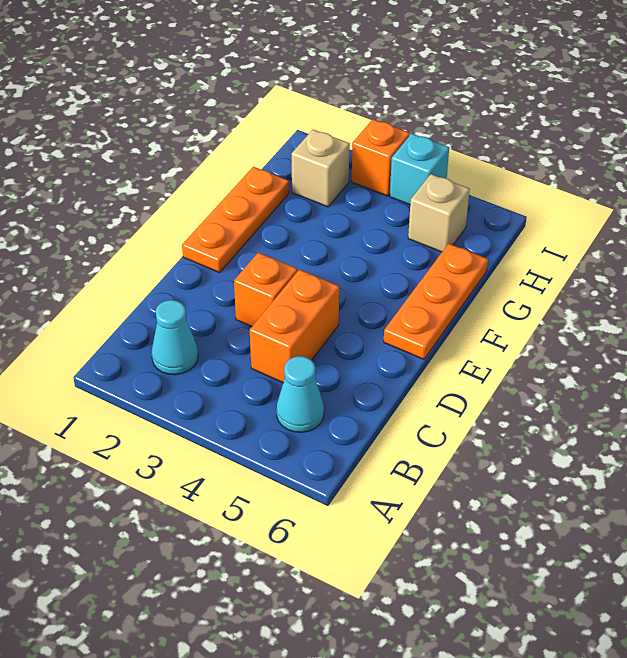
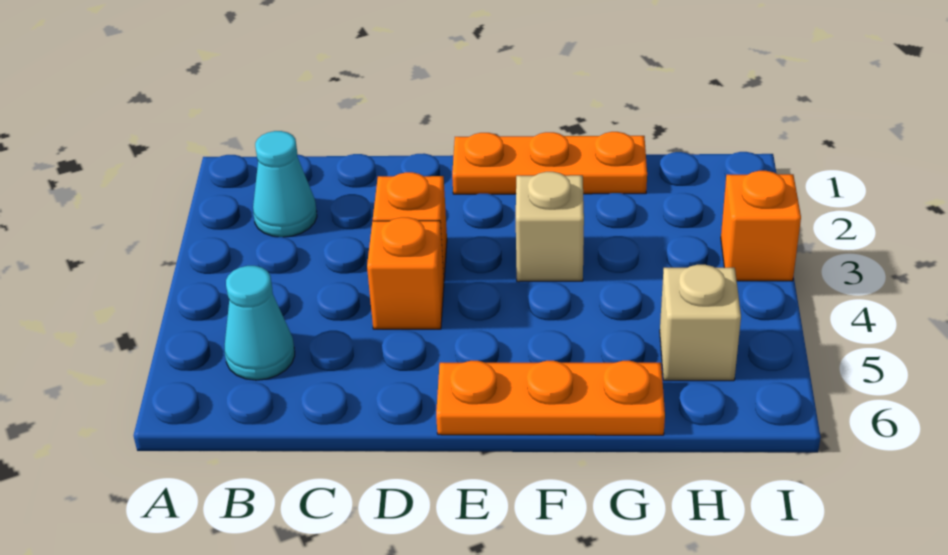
orange brick C4:D4 level 1 -> orange brick D4 level 1
tan brick H2 level 1 -> tan brick F3 level 1
cyan brick I4 level 1 -> none

